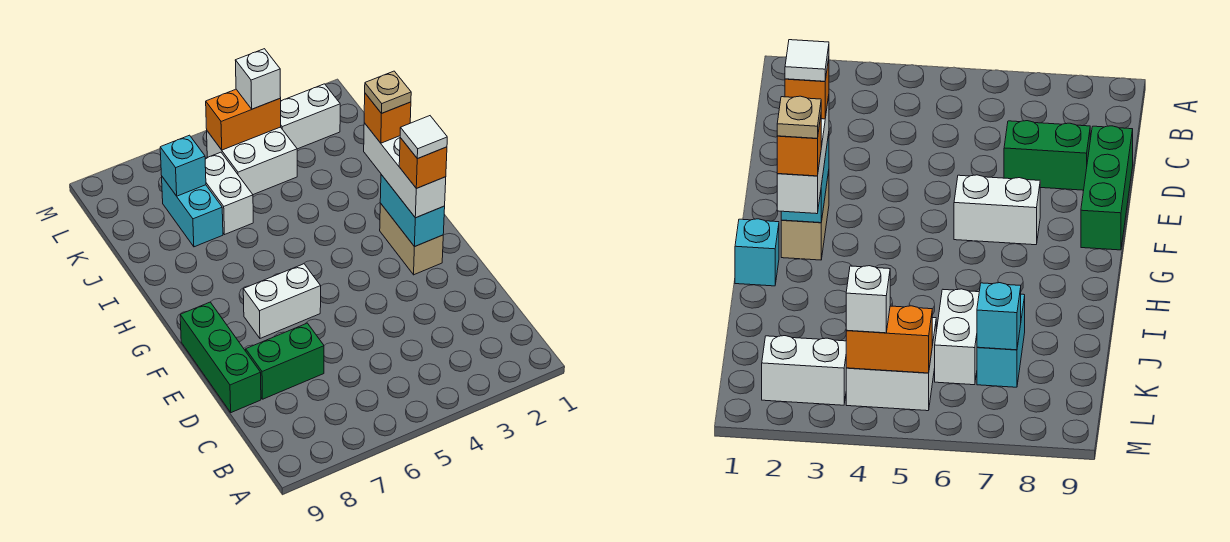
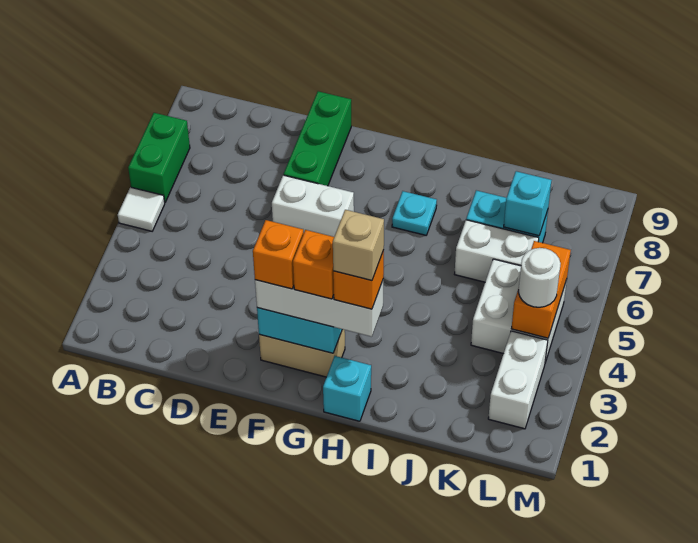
green brick D7:D8 level 1 -> green brick A6:A7 level 1
green brick D9:F9 level 1 -> green brick E7:E9 level 1
white tile F2 level 5 -> white tile A5 level 1
white brick F6:F7 level 1 -> white brick E6:F6 level 1
none -> orange brick G2 level 4
tan plate H2 level 5 -> tan brick H2 level 5
none -> cyan plate H7 level 1
white brick L4 level 3 -> white round brick L4 level 3

